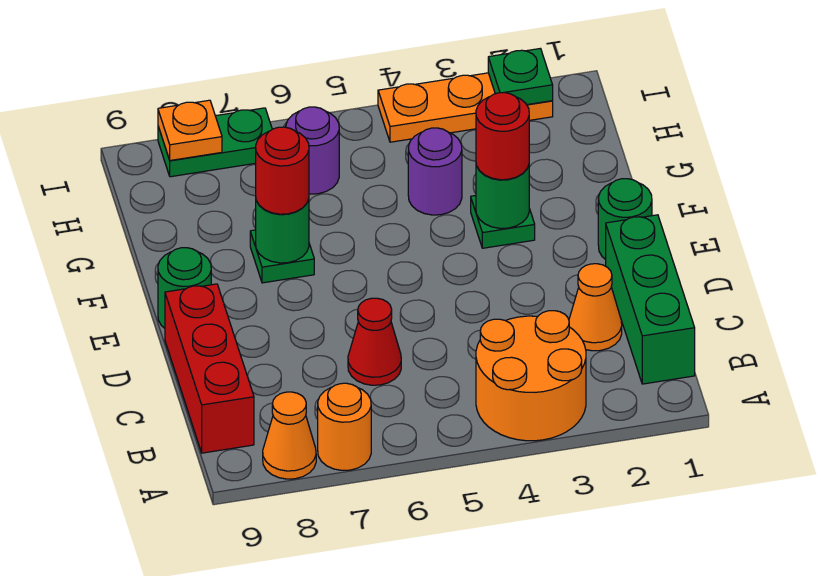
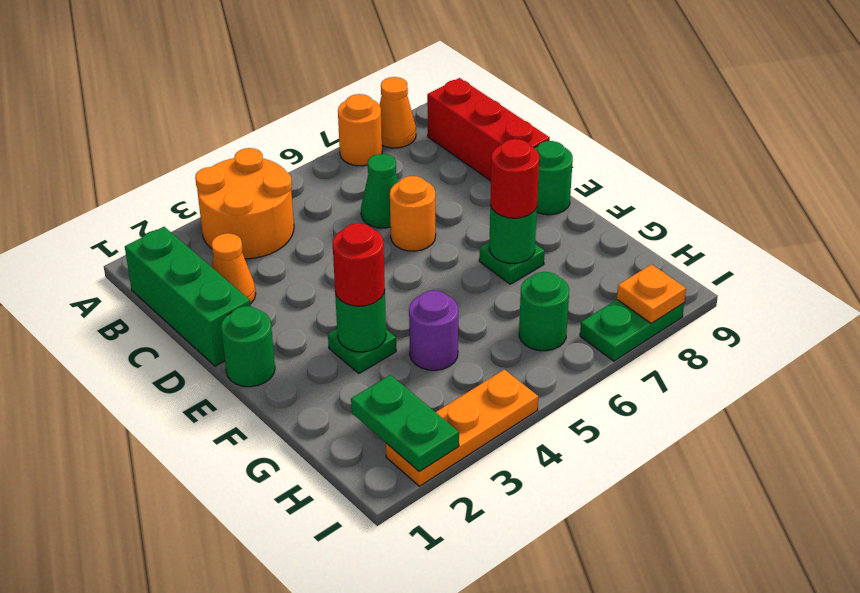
red cone C6 level 1 -> green cone C6 level 1
none -> orange round brick D6 level 1
purple round brick H6 level 1 -> green round brick H6 level 1
green plate I2 level 2 -> green plate H2:I2 level 2

